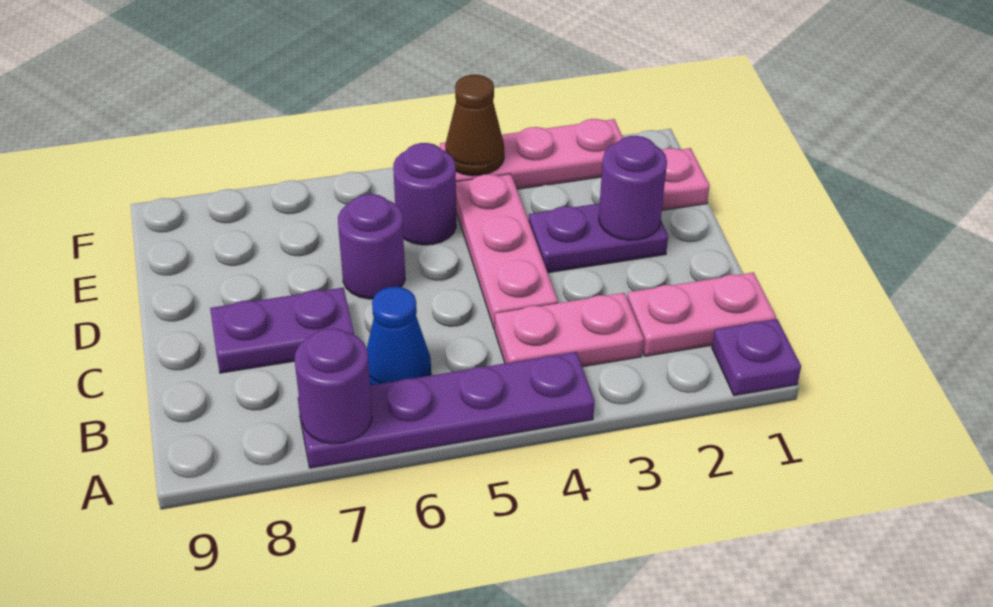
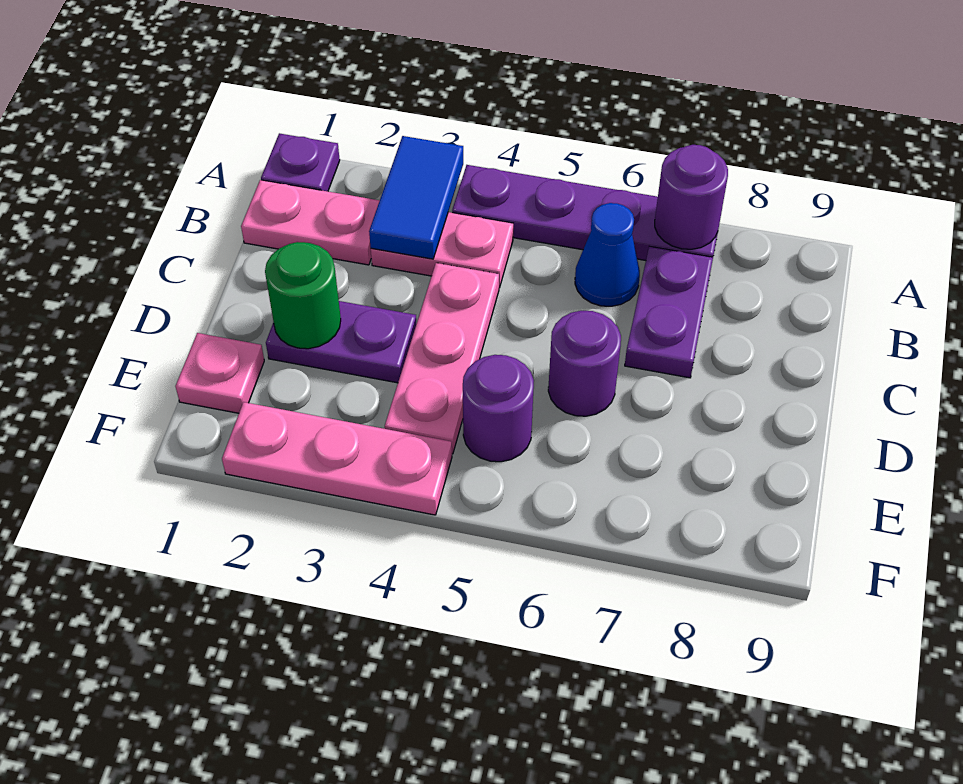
none -> blue tile A3:B3 level 2
purple plate C7:C8 level 1 -> purple plate B7:C7 level 1
purple round brick D2 level 2 -> green round brick D2 level 2
brown cone F4 level 2 -> none

